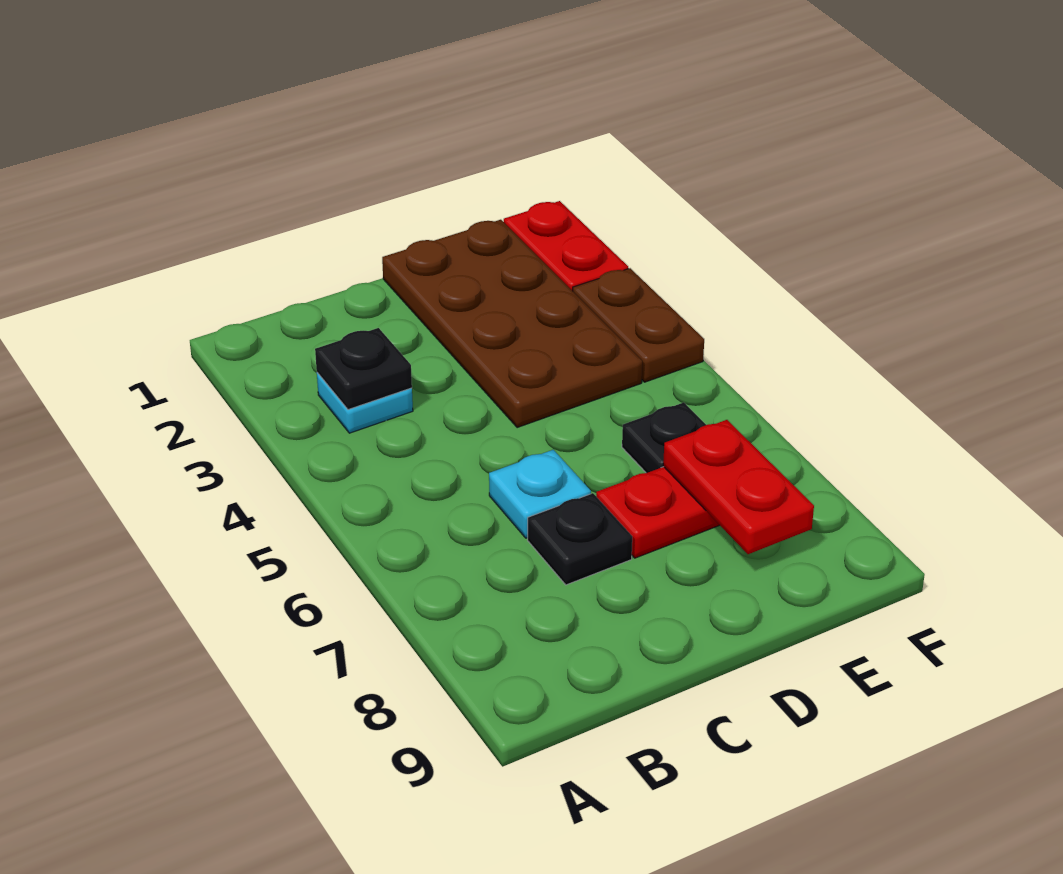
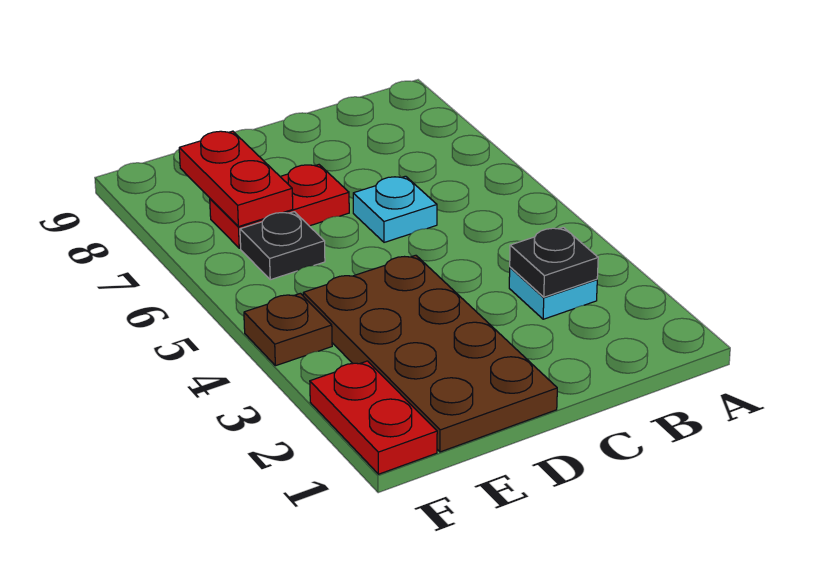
black plate C7 level 1 -> none
brown plate F3:F4 level 1 -> brown plate F4 level 1

